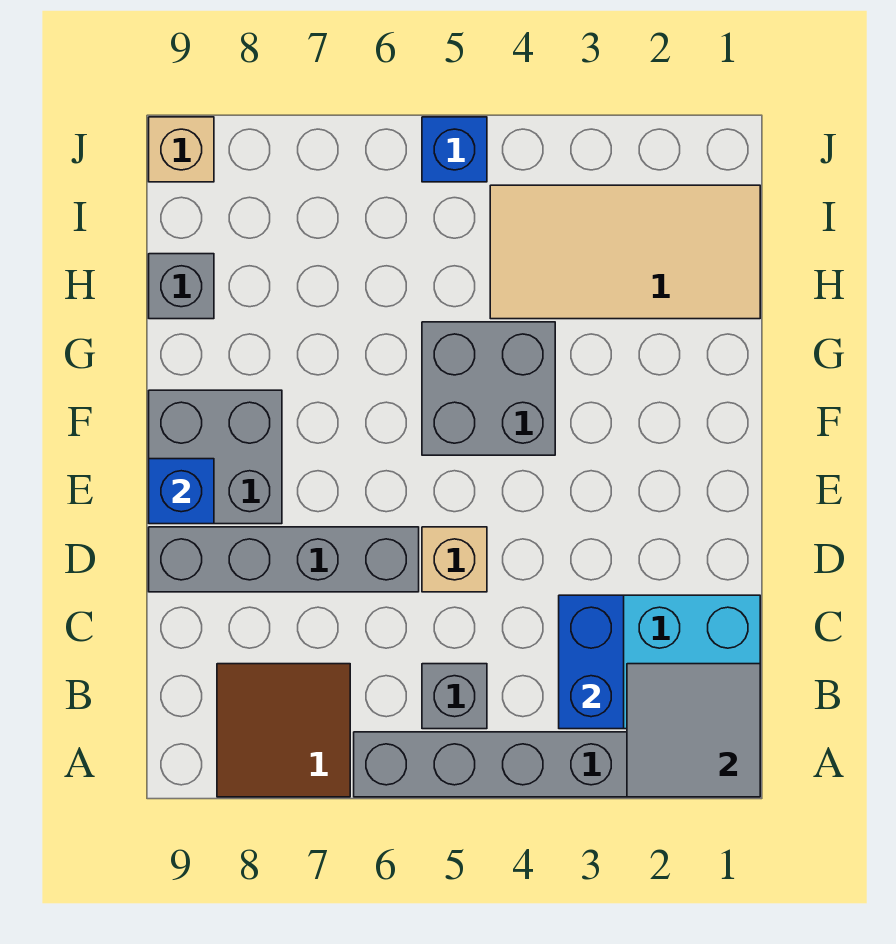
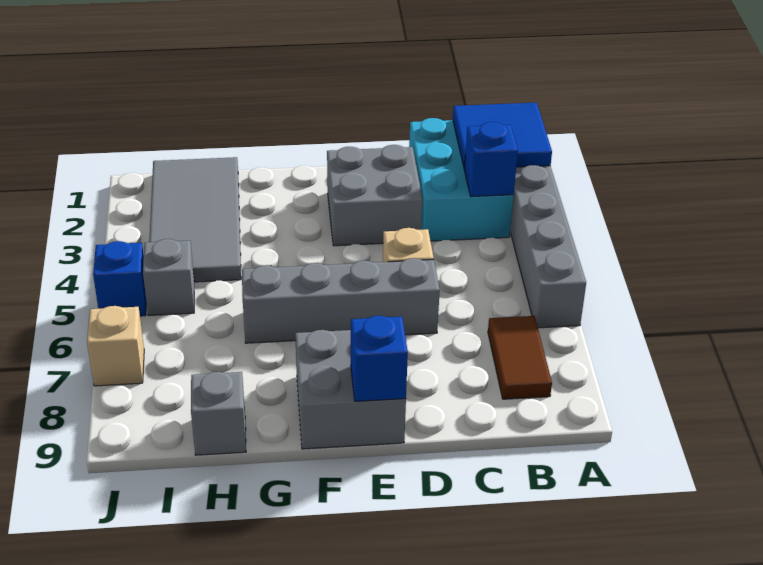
grey tile A1:B2 level 2 -> blue tile A1:B2 level 2
brown tile A7:B8 level 1 -> brown tile B7:B8 level 1
blue brick B3:C3 level 2 -> blue brick B3 level 2
grey brick B5 level 1 -> grey brick I5 level 1
grey brick D6:D9 level 1 -> grey brick D6:G6 level 1
grey brick F4:G5 level 1 -> grey brick D2:E3 level 1
tan tile H1:I4 level 1 -> grey tile H1:I4 level 1
tan brick J9 level 1 -> tan brick J7 level 1

